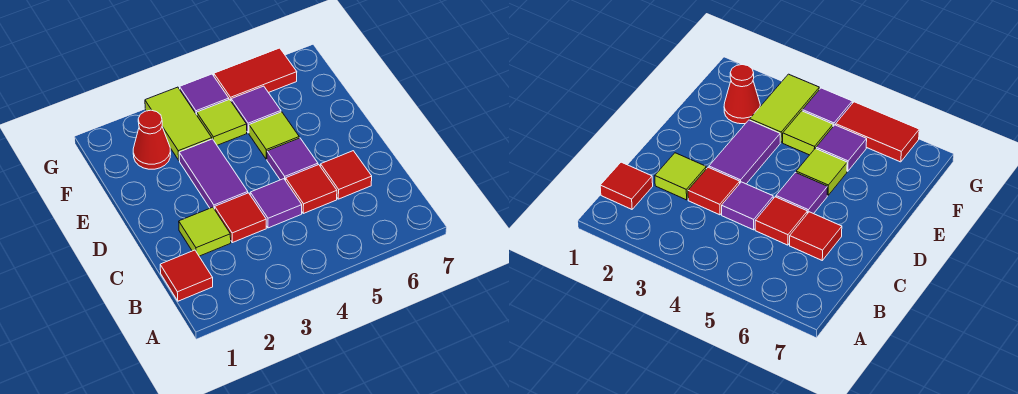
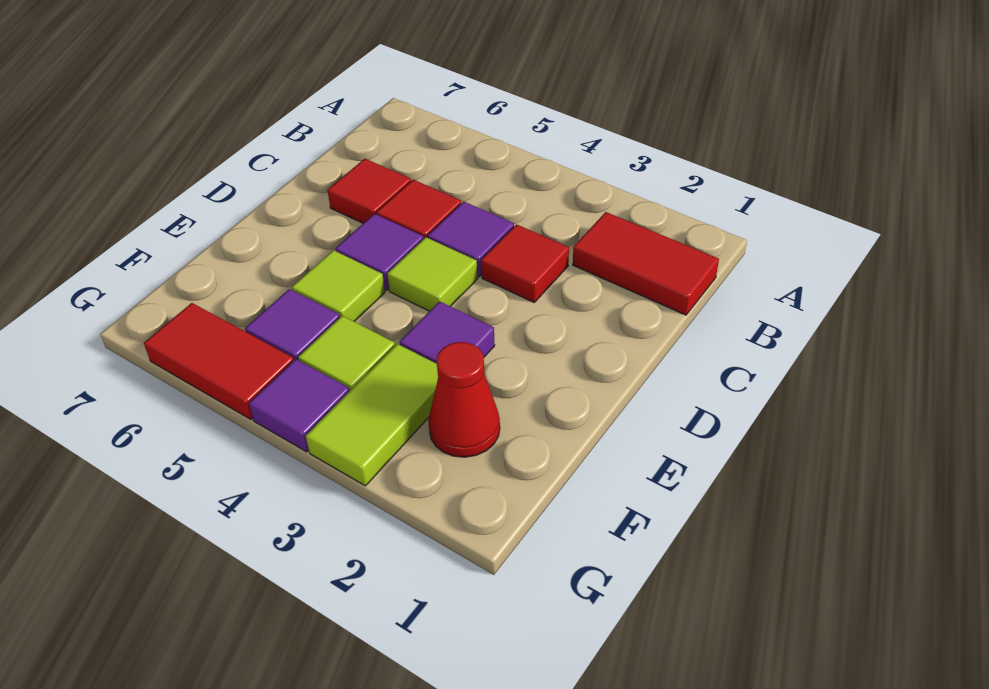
red tile B1 level 1 -> red tile B1:B2 level 1
lime tile C2 level 1 -> lime tile D4 level 1
purple tile D3:E3 level 1 -> purple tile E3 level 1

